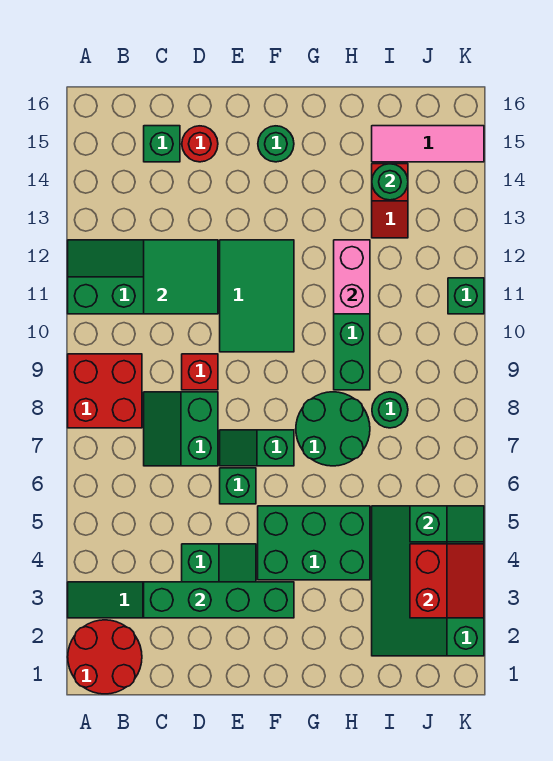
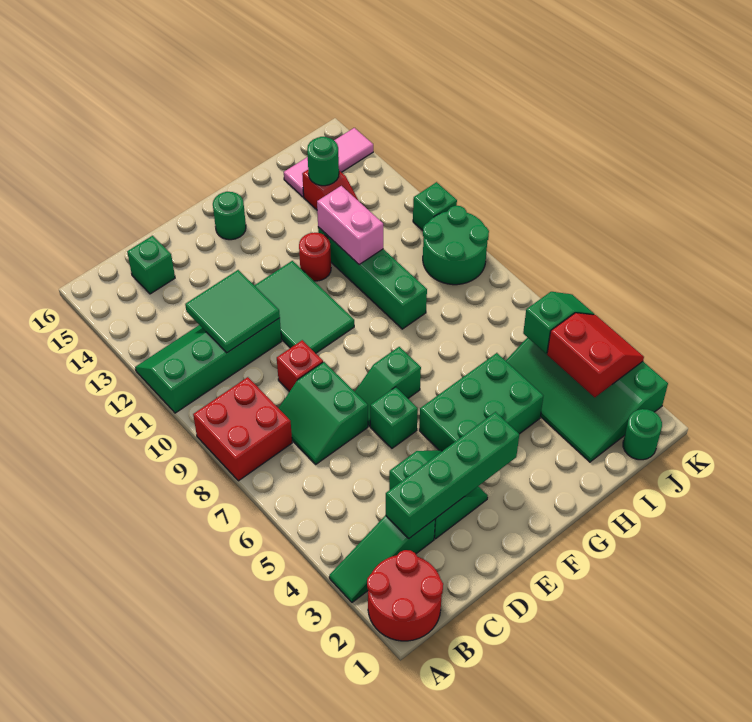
red round brick D15 level 1 -> red round brick G12 level 1
green round brick G7:H8 level 1 -> green round brick J9:K10 level 1
green round brick I8 level 1 -> green round brick J1 level 1

